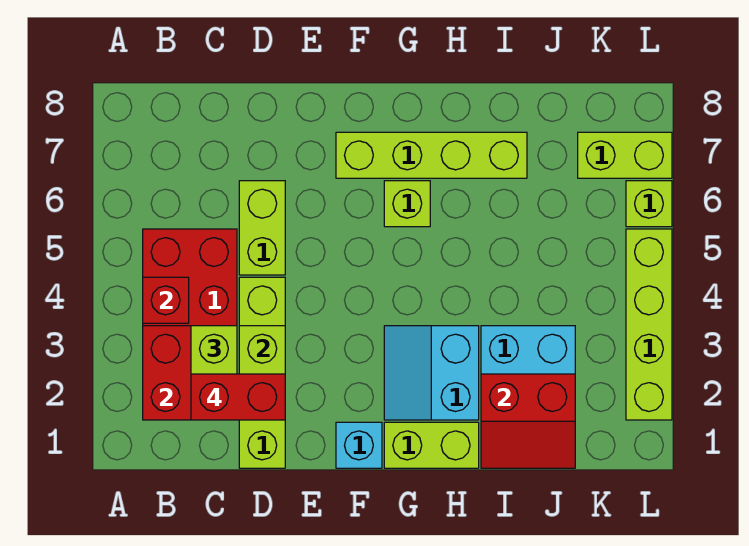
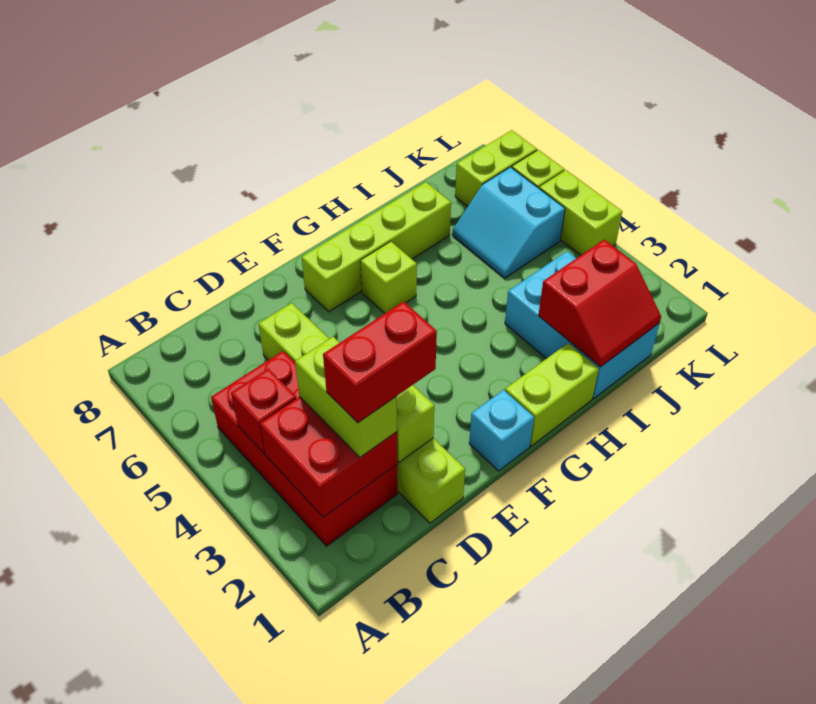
cyan slope G2:H3 level 1 top H -> cyan slope J5:K6 level 1 top K
lime brick L2:L5 level 1 -> lime brick L4:L5 level 1

